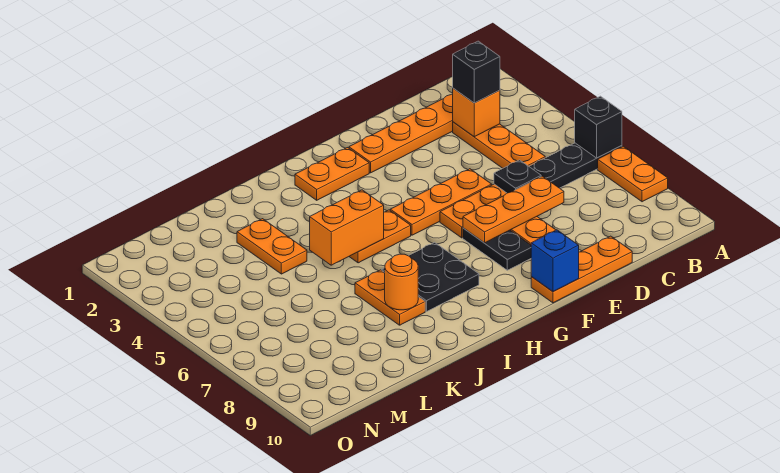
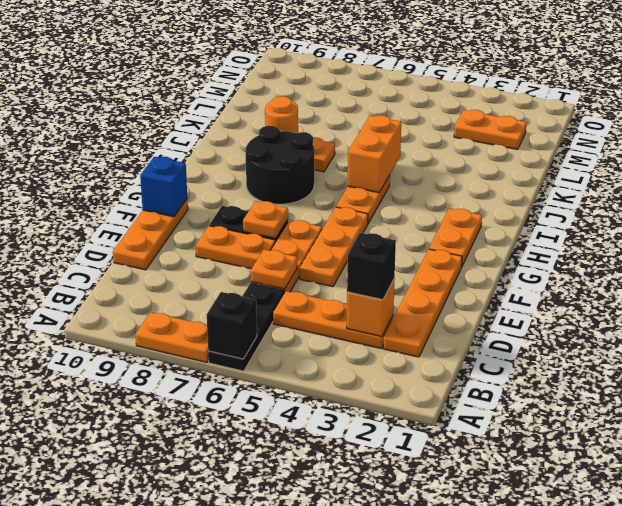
black plate D6 level 2 -> orange plate D6 level 2
orange plate D7:F7 level 2 -> orange plate F7 level 2
black plate H7:I8 level 1 -> black round brick H7:I8 level 1
orange plate K3:K4 level 1 -> orange plate M2:M3 level 1

